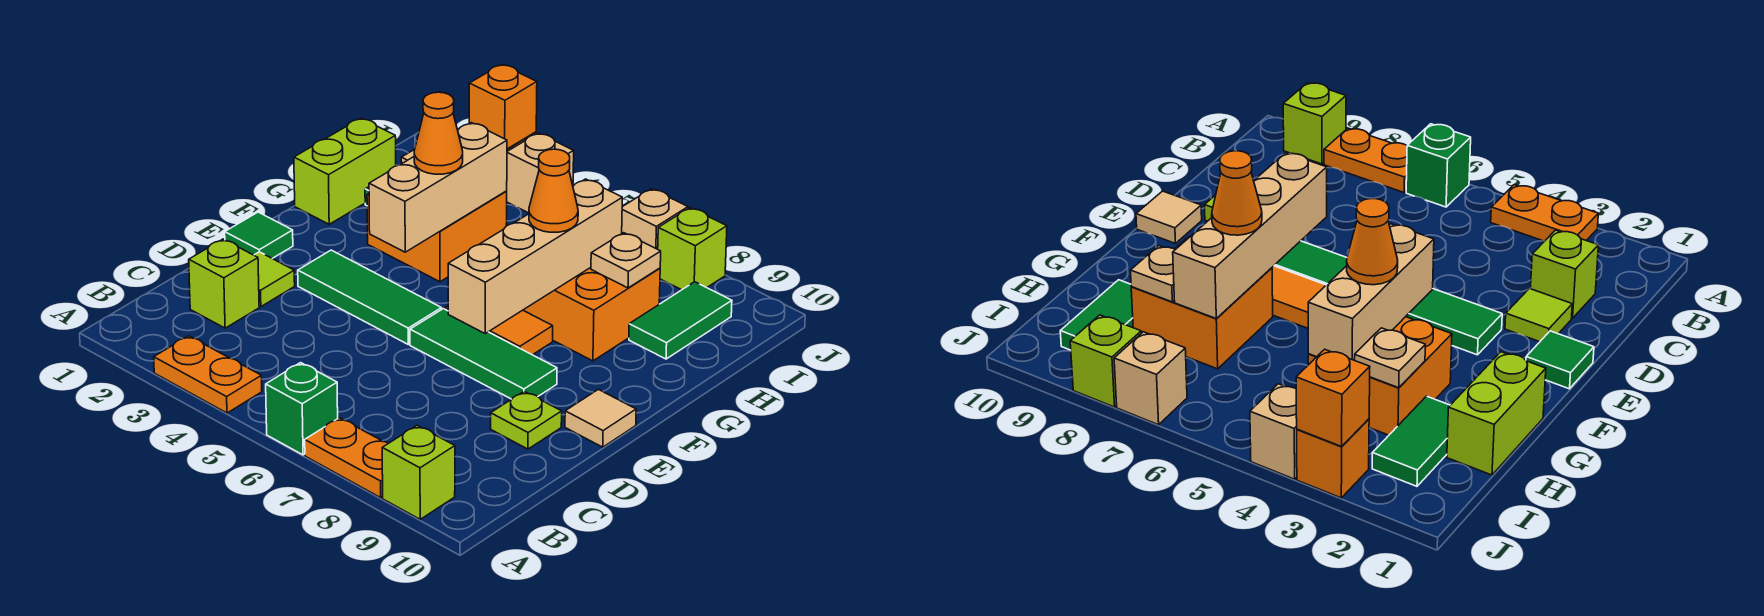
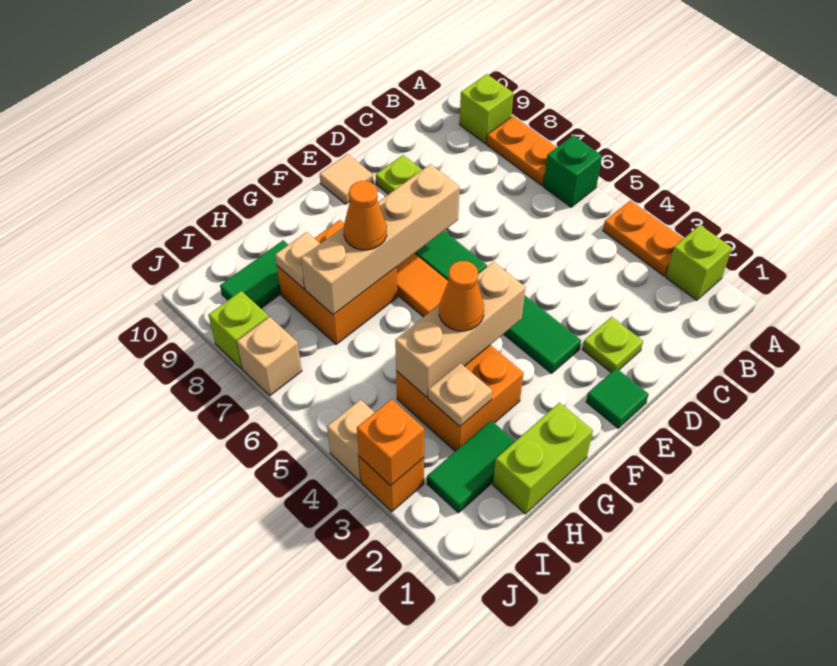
lime brick C2 level 1 -> lime brick A2 level 1
lime tile D2 level 1 -> lime plate D2 level 1

